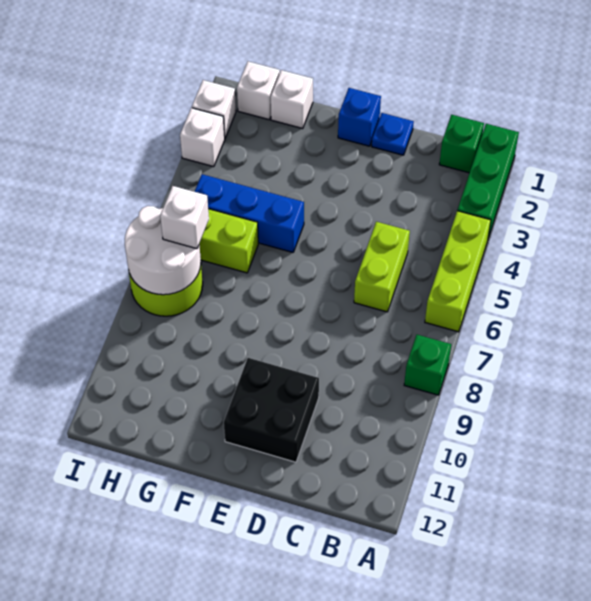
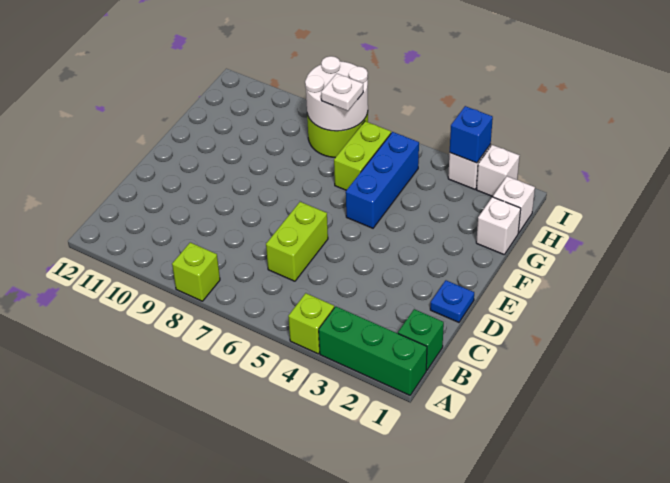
lime brick A4:A6 level 1 -> lime brick A4 level 1
green brick A8 level 1 -> lime brick A8 level 1
lime brick C5:C6 level 1 -> lime brick C6:D6 level 1
black brick D10:E11 level 1 -> none
blue brick E1 level 1 -> blue brick I3 level 2
white brick H7 level 3 -> white plate H7 level 3

